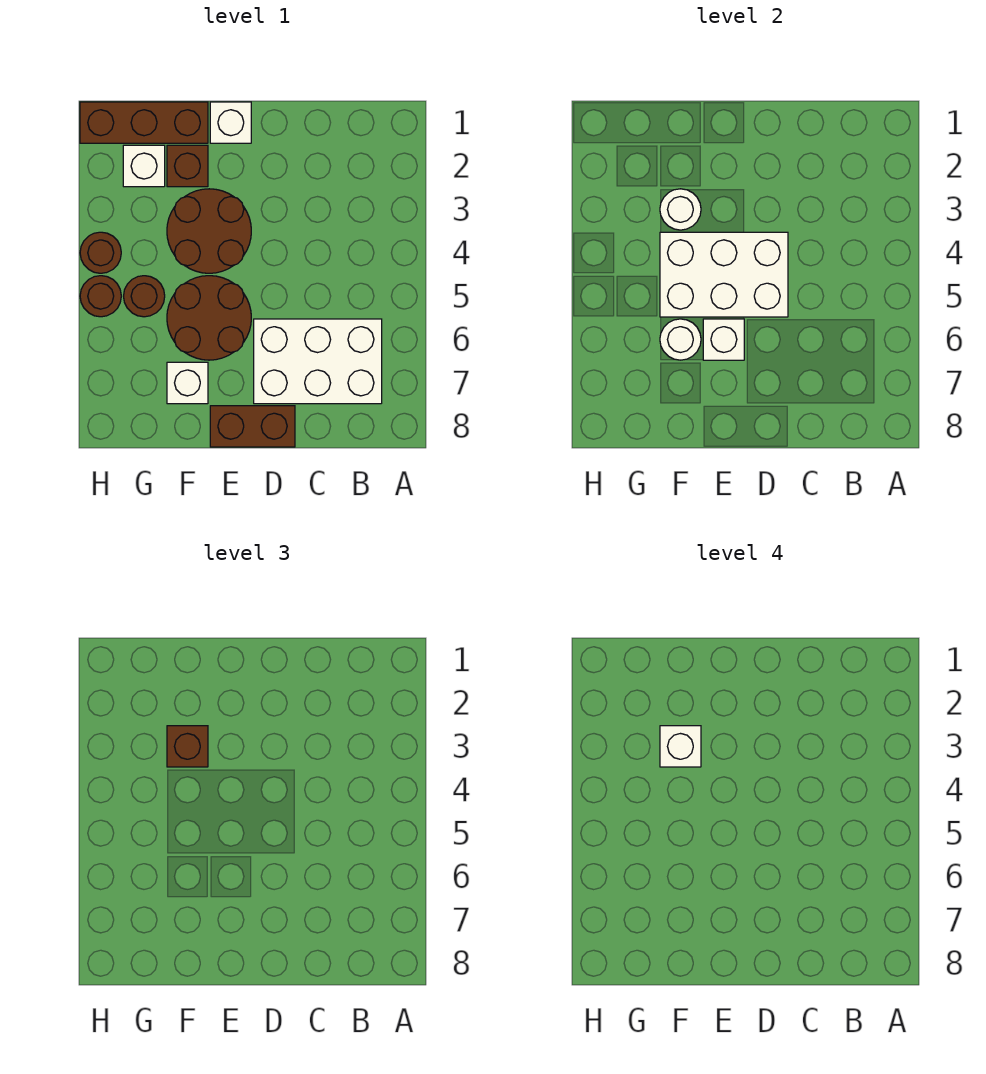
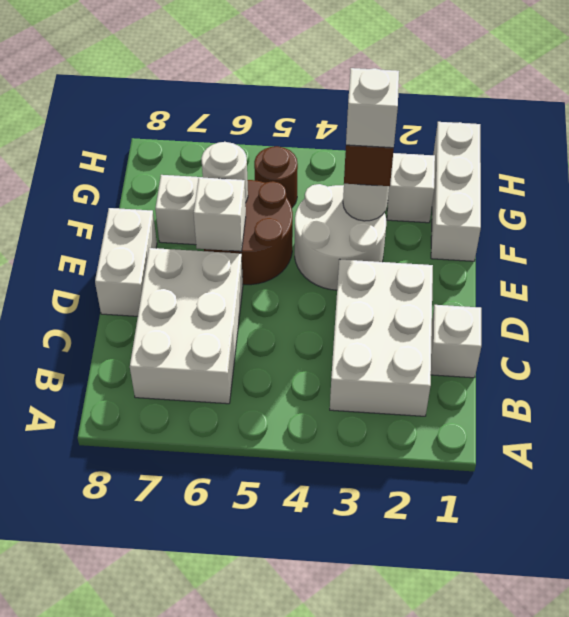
white brick D4:F5 level 2 -> white brick B2:D3 level 1
brown brick D8:E8 level 1 -> white brick D8:E8 level 1
white brick E1 level 1 -> white brick C1 level 1
brown round brick E3:F4 level 1 -> white round brick E3:F4 level 1
brown brick F1:H1 level 1 -> white brick F1:H1 level 1
brown brick F2 level 1 -> none
brown round brick H4 level 1 -> none
brown round brick H5 level 1 -> none

